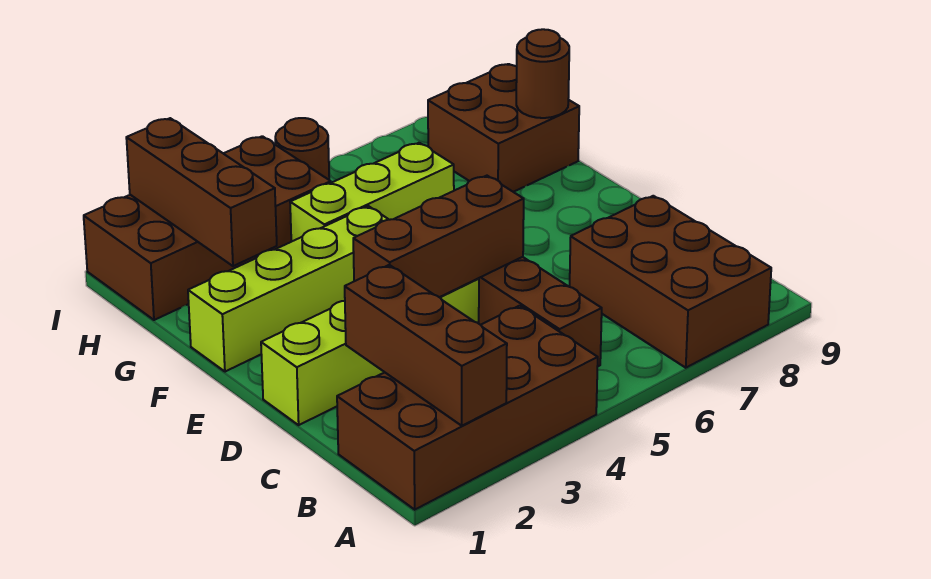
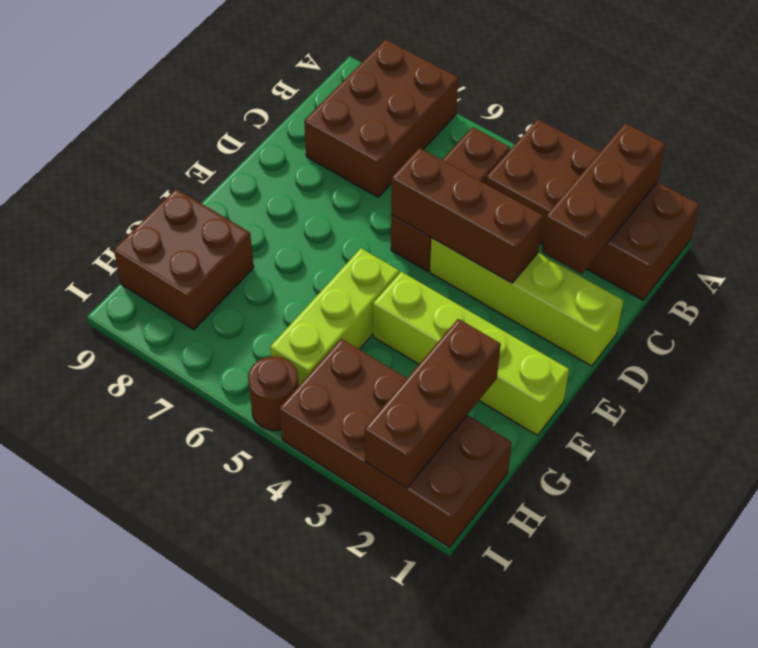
lime brick G4:G6 level 1 -> lime brick F5:H5 level 1
brown round brick G9 level 2 -> none

